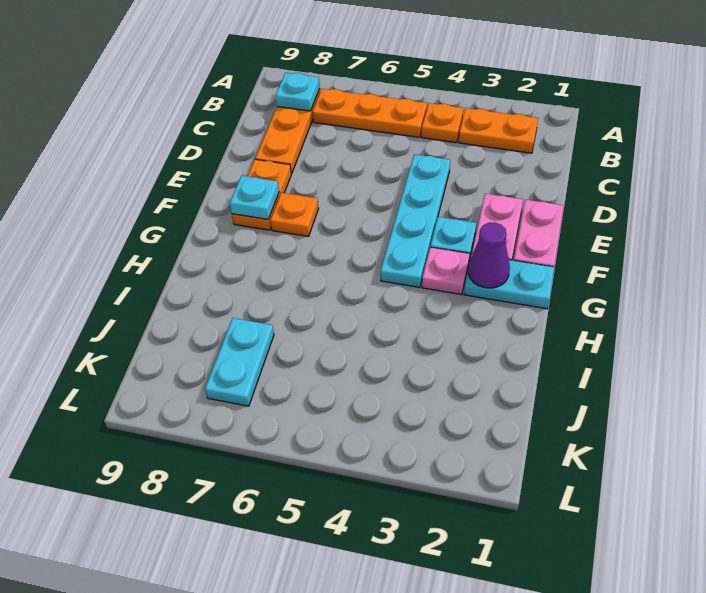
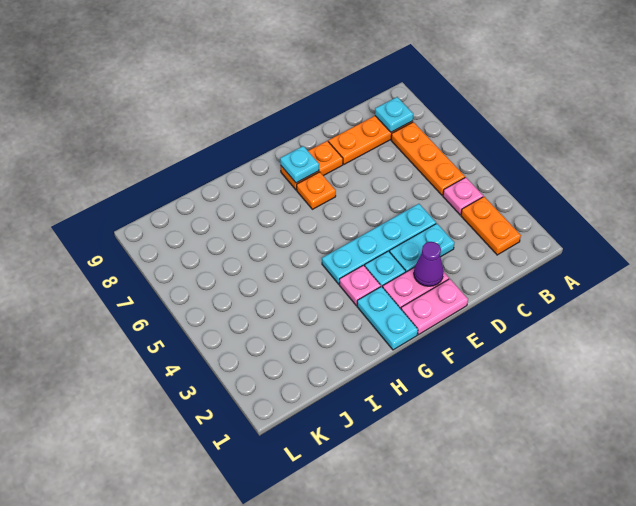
orange plate B4 level 1 -> pink plate B4 level 1
purple cone G2 level 2 -> purple cone E2 level 2
cyan plate J7:K7 level 1 -> cyan plate D3:E3 level 1

